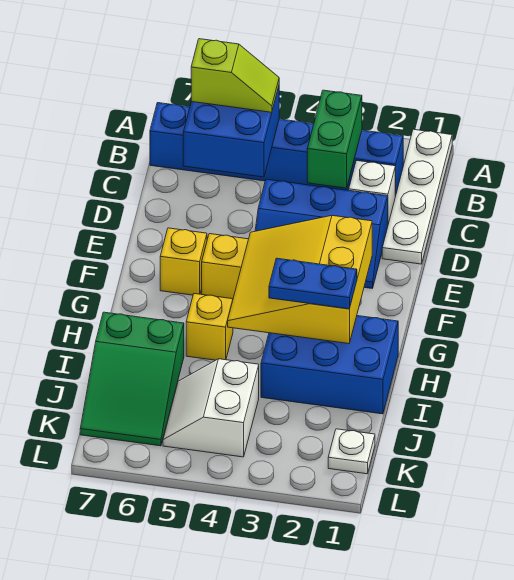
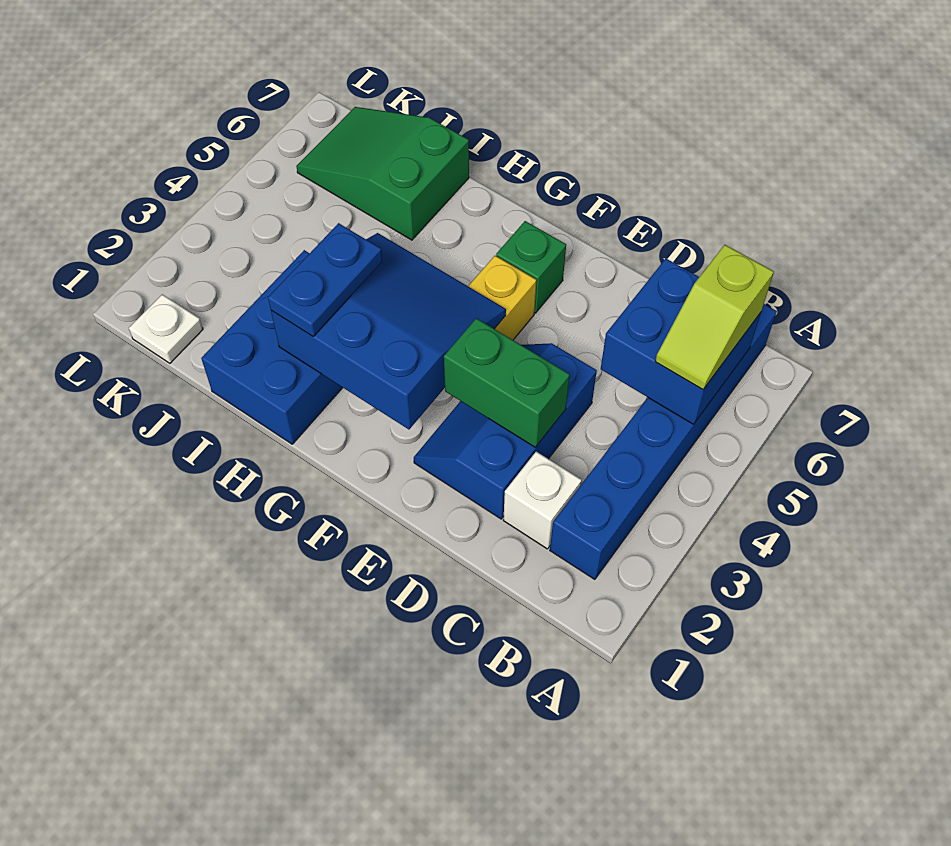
white plate A1:D1 level 1 -> none
green brick B3:C3 level 2 -> green brick D3:E3 level 2
yellow slope F2:H4 level 2 top 2 -> blue slope F2:H4 level 2 top 2
yellow brick F6 level 1 -> green brick F6 level 1
yellow brick H5 level 1 -> none
white slope J4:K5 level 1 top 4 -> none

